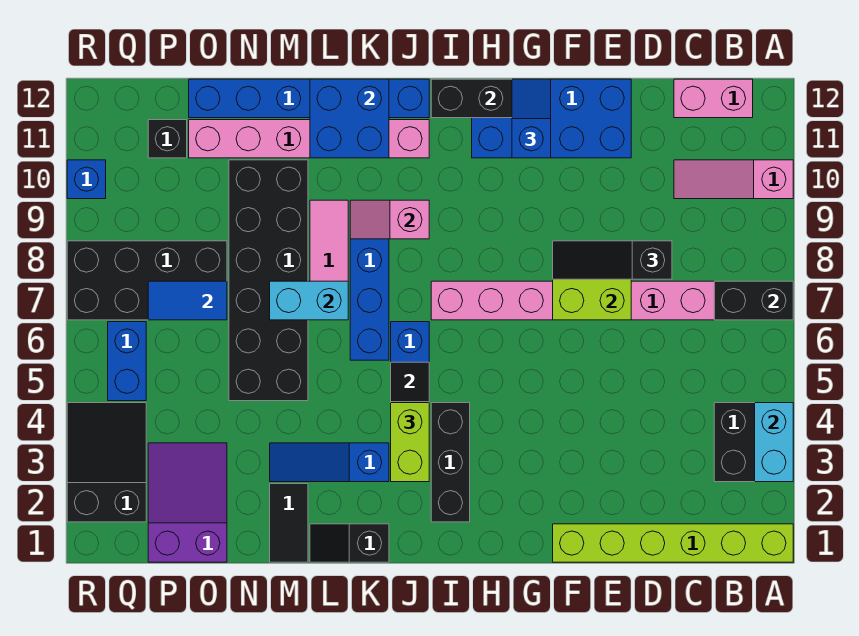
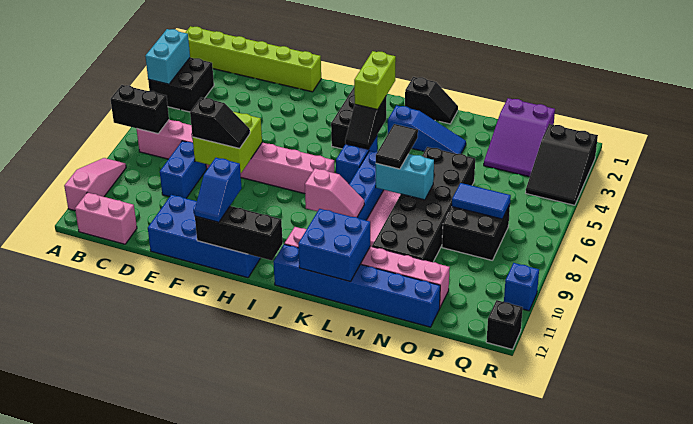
pink slope A10:C10 level 1 top A -> pink slope A9:A11 level 1 top 11
black slope D8:F8 level 3 top D -> black slope E8:F8 level 3 top E
black tile M1:M2 level 1 -> black tile L6:L7 level 3
black brick O7:R8 level 1 -> black brick O7:P8 level 1
black brick P11 level 1 -> black brick R12 level 1
blue brick Q5:Q6 level 1 -> blue brick D8:D9 level 1

